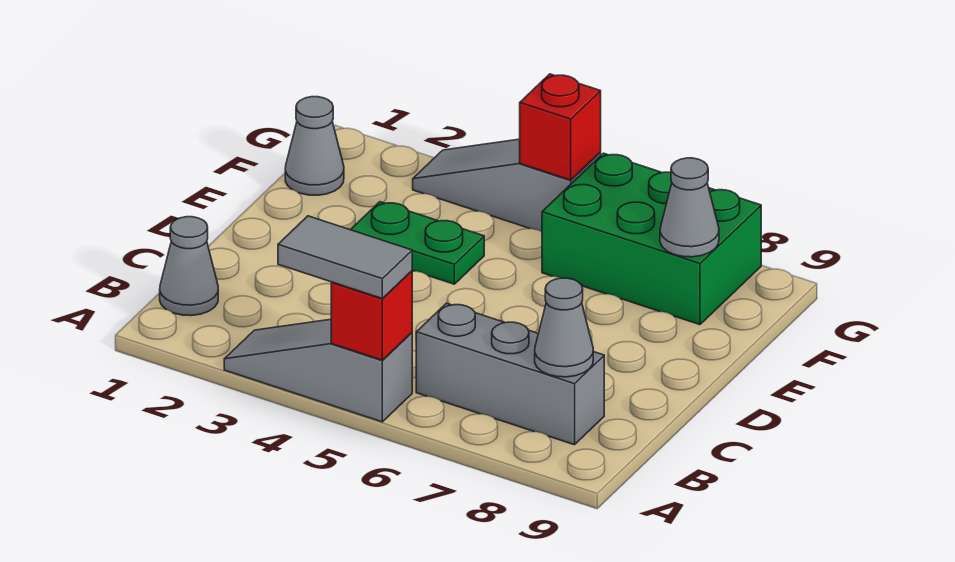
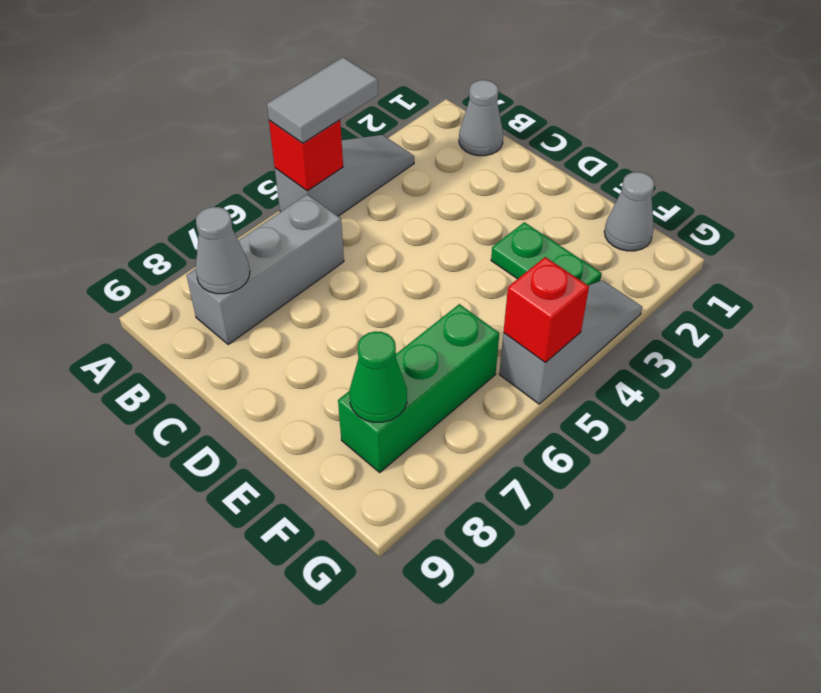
green plate E3:E4 level 1 -> green plate E3:F3 level 1
green brick F6:G8 level 1 -> green brick F6:F8 level 1
grey cone F8 level 2 -> green cone F8 level 2

